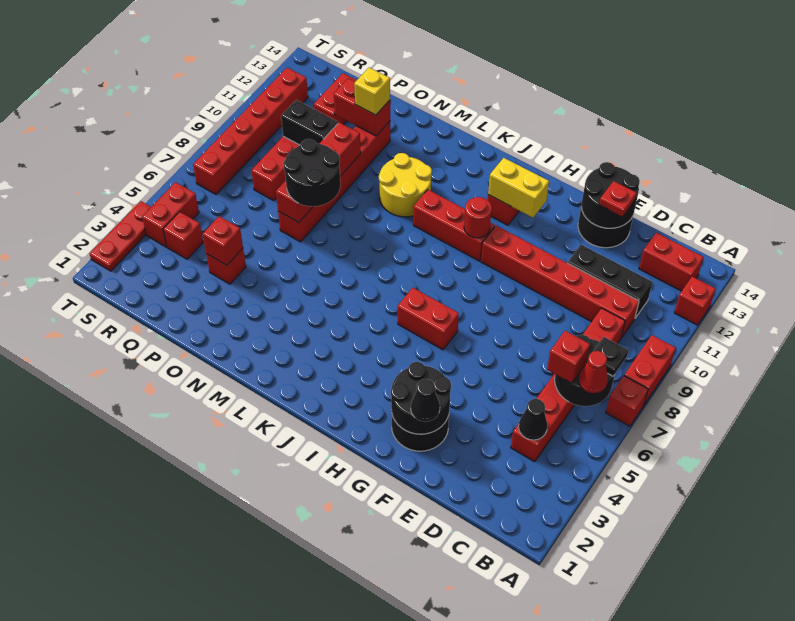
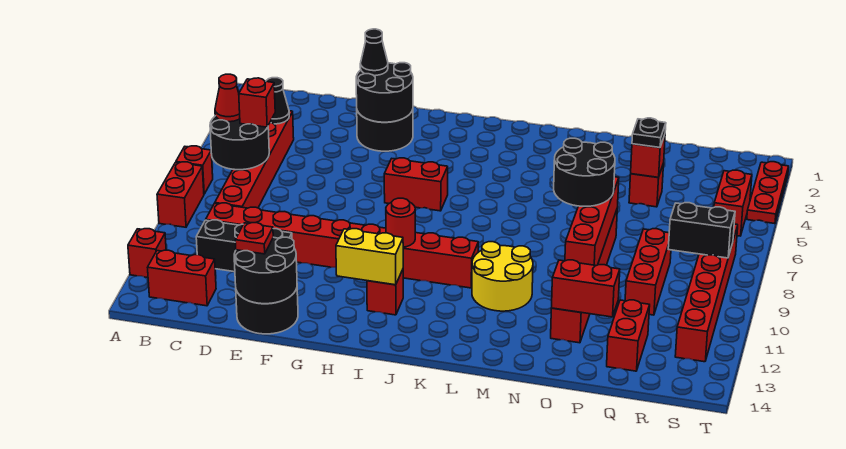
black plate B7 level 3 -> black plate P4 level 3
yellow brick O12 level 3 -> none
black brick P10:Q10 level 2 -> black brick R8:S8 level 2
red brick R4 level 1 -> none

